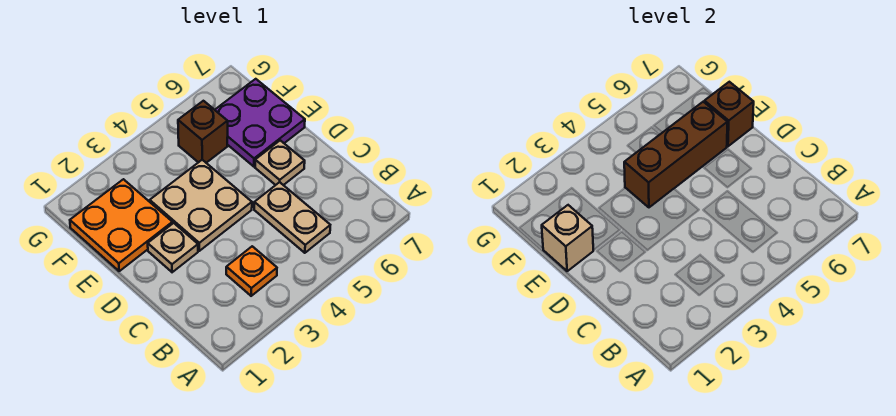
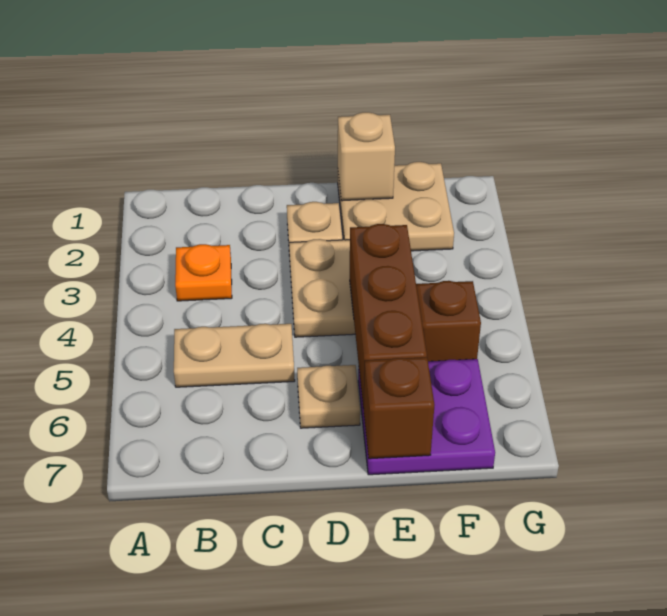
orange plate E1:F2 level 1 -> tan plate E1:F2 level 1

